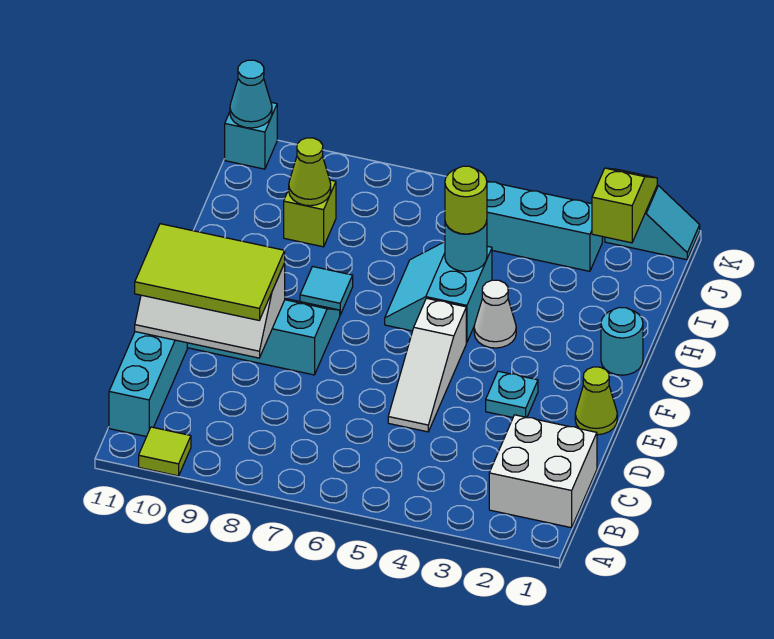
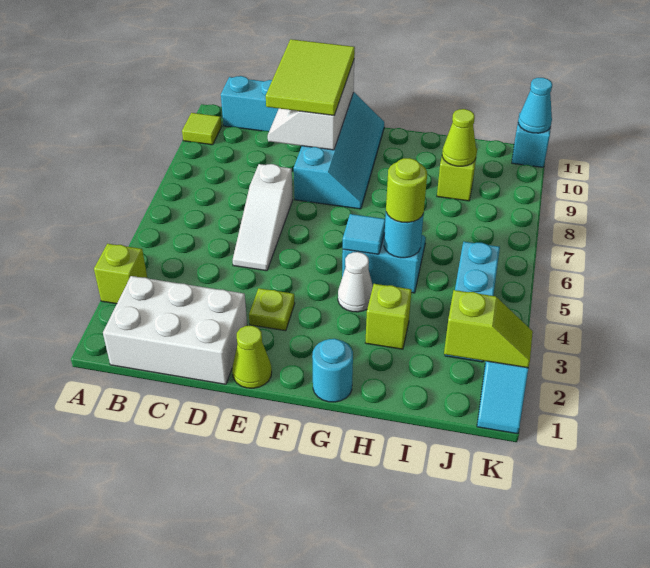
none -> lime brick A3 level 1
white brick B1:C2 level 1 -> white brick B1:D2 level 1
white slope D5:F5 level 1 top F -> white slope D5:D7 level 1 top 7
cyan plate E3 level 1 -> lime plate E3 level 1
cyan tile G8 level 1 -> cyan tile G5 level 2
none -> lime brick H3 level 1

